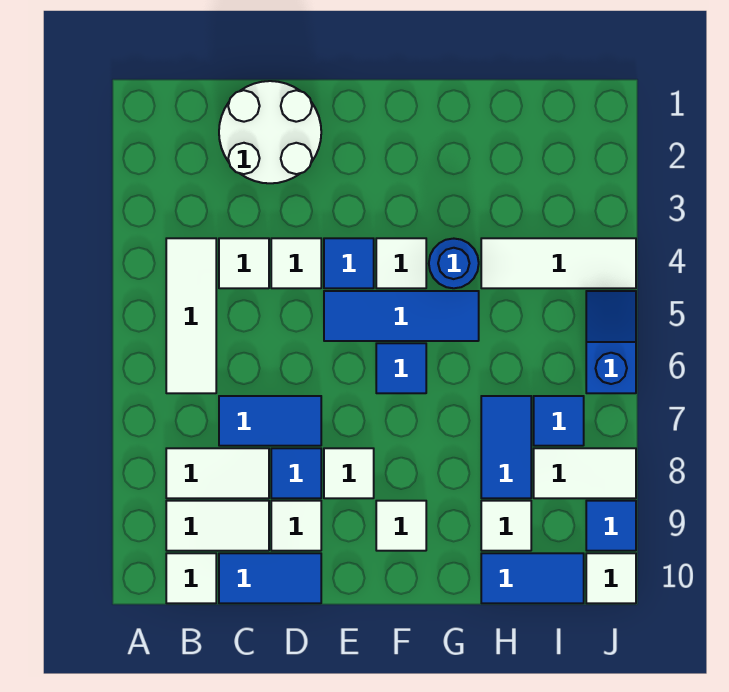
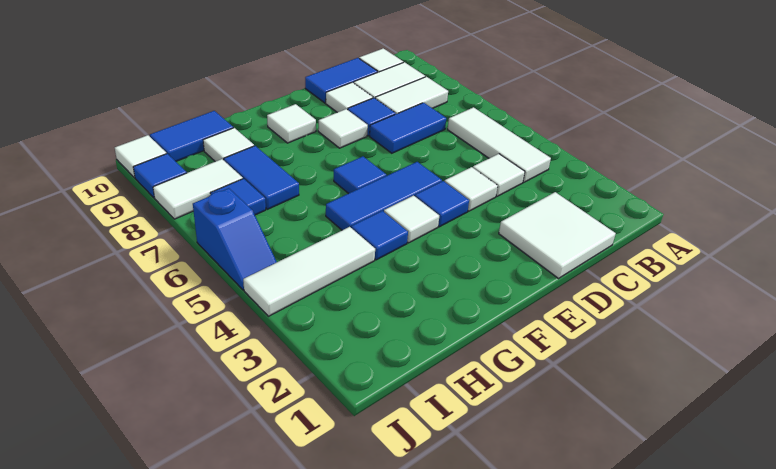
white round brick C1:D2 level 1 -> white tile C1:D2 level 1
blue round brick G4 level 1 -> blue tile G4 level 1

